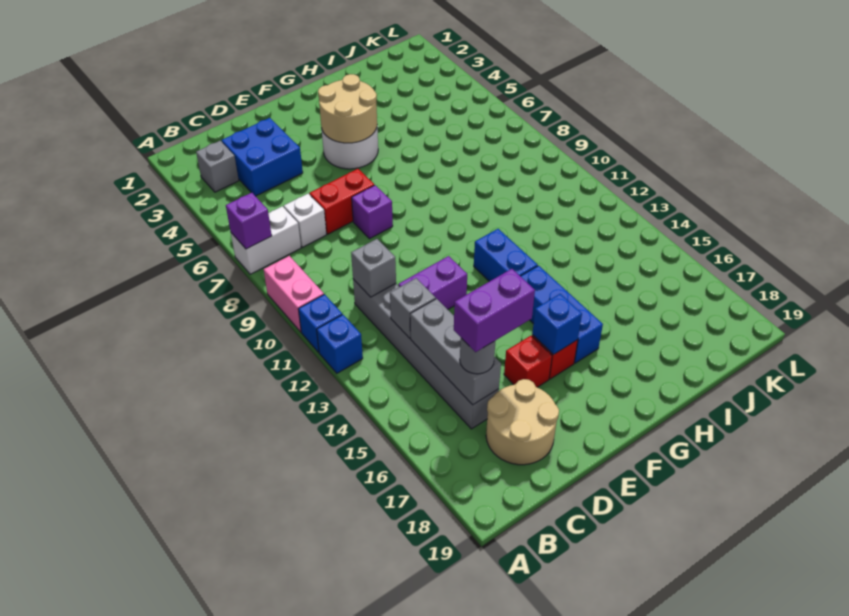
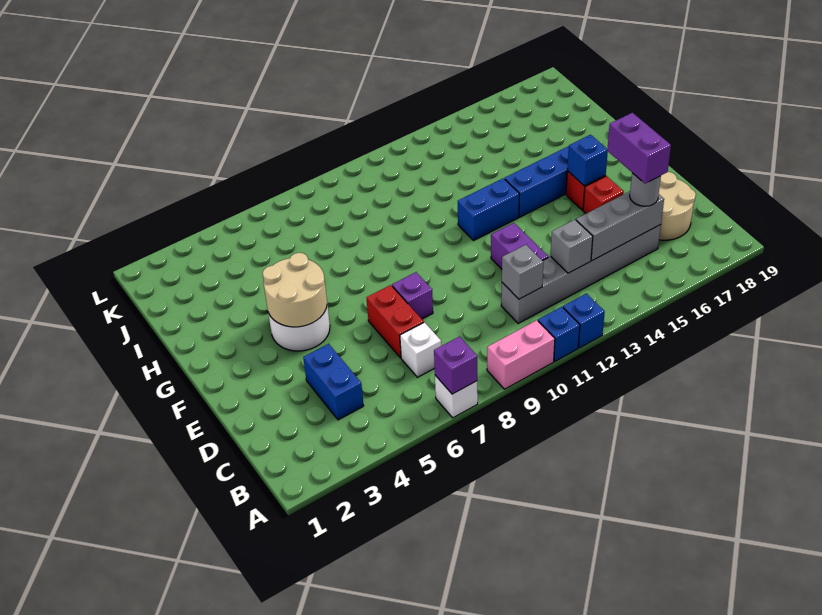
white brick A7:B7 level 1 -> white brick A7 level 1
grey brick B3 level 1 -> none
blue brick C3:D4 level 1 -> blue brick C4:D4 level 1

